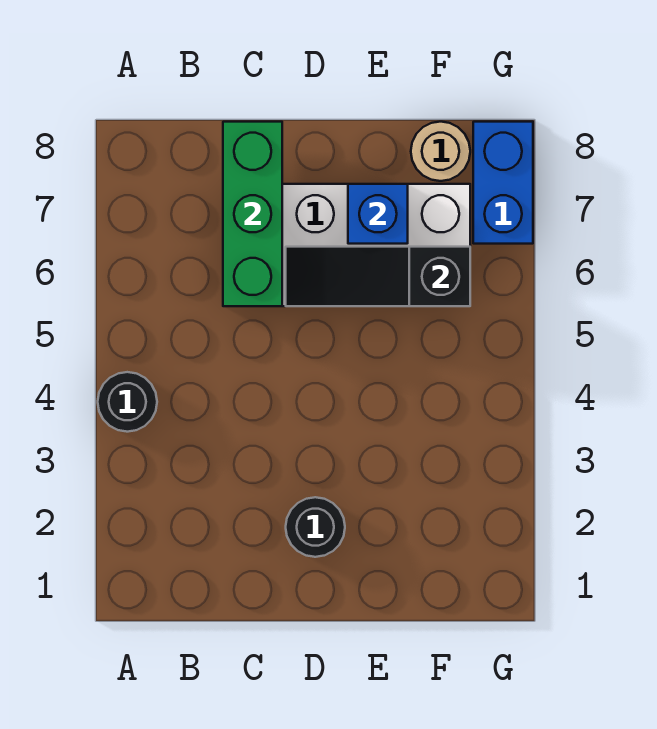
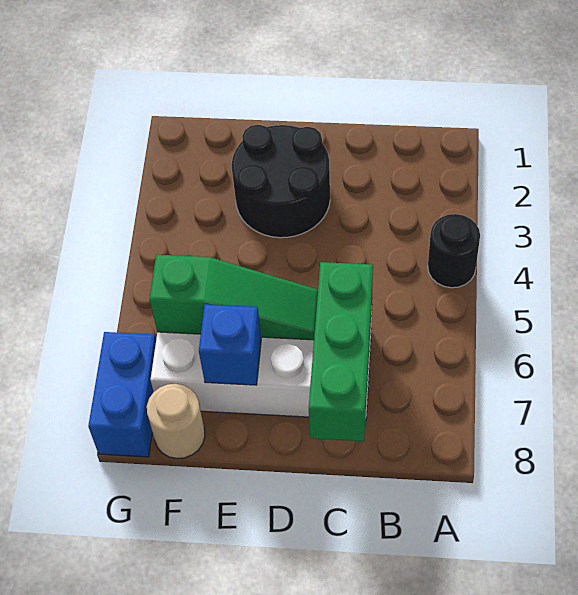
black round brick D2 level 1 -> black round brick D2:E3 level 1
black slope D6:F6 level 2 top F -> green slope D6:F6 level 2 top F

